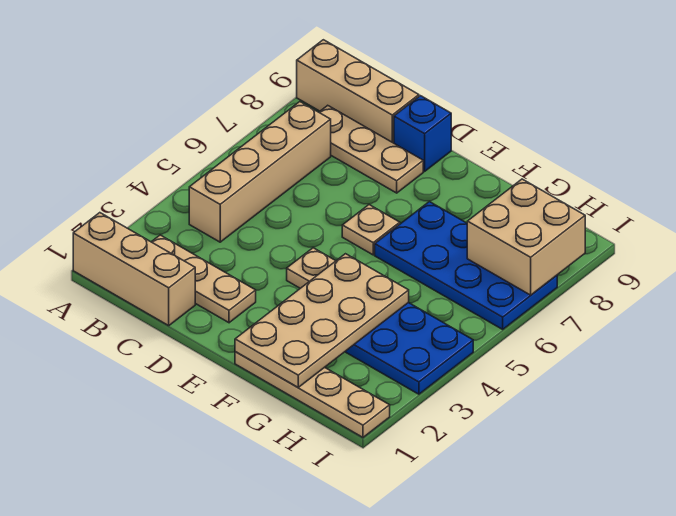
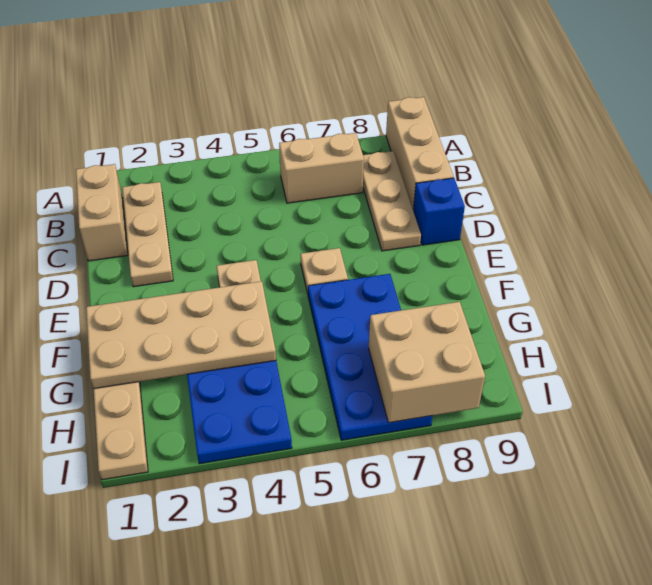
tan brick A1:C1 level 1 -> tan brick B1:C1 level 1
tan brick B4:B7 level 1 -> tan brick B6:B7 level 1

